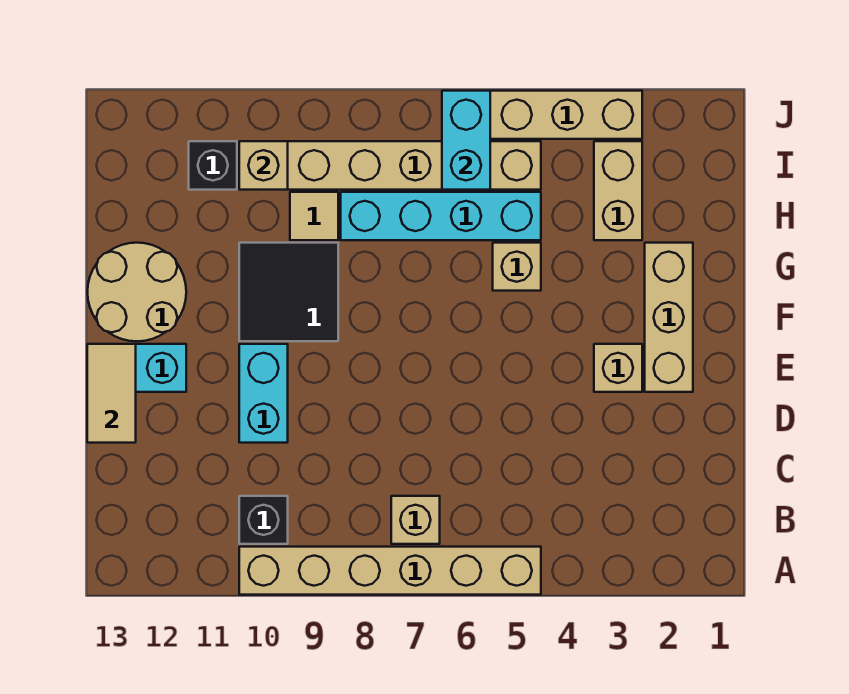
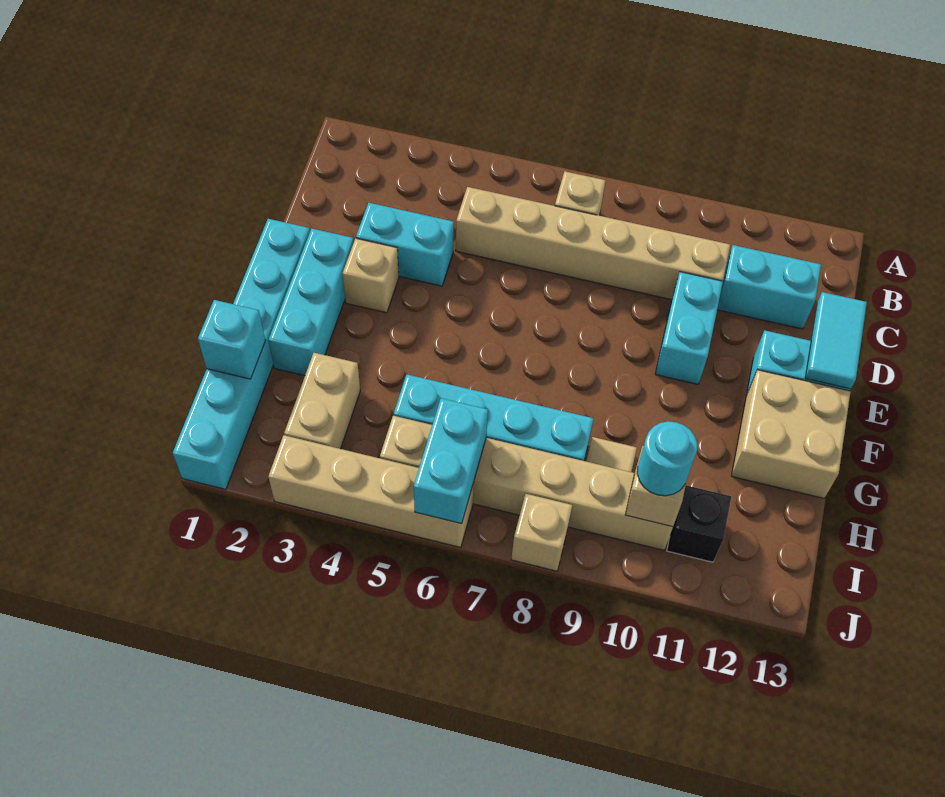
tan brick A5:A10 level 1 -> tan brick C5:C10 level 1
black brick B10 level 1 -> none
none -> cyan brick C11:C12 level 1
none -> cyan brick D3:D4 level 1
tan tile D13:E13 level 2 -> cyan tile D13:E13 level 2
none -> cyan brick E1:J1 level 1
tan brick E2:G2 level 1 -> cyan brick E2:G2 level 1
black tile F9:G10 level 1 -> none
tan round brick F12:G13 level 1 -> tan brick F12:G13 level 1
tan brick G5 level 1 -> tan brick J8 level 1
none -> cyan brick H1 level 2
none -> cyan round brick I10 level 3

